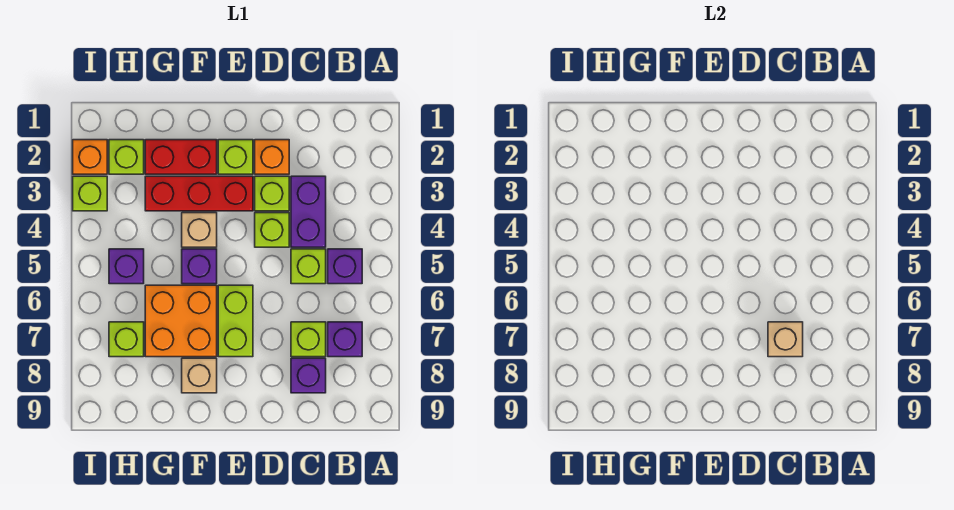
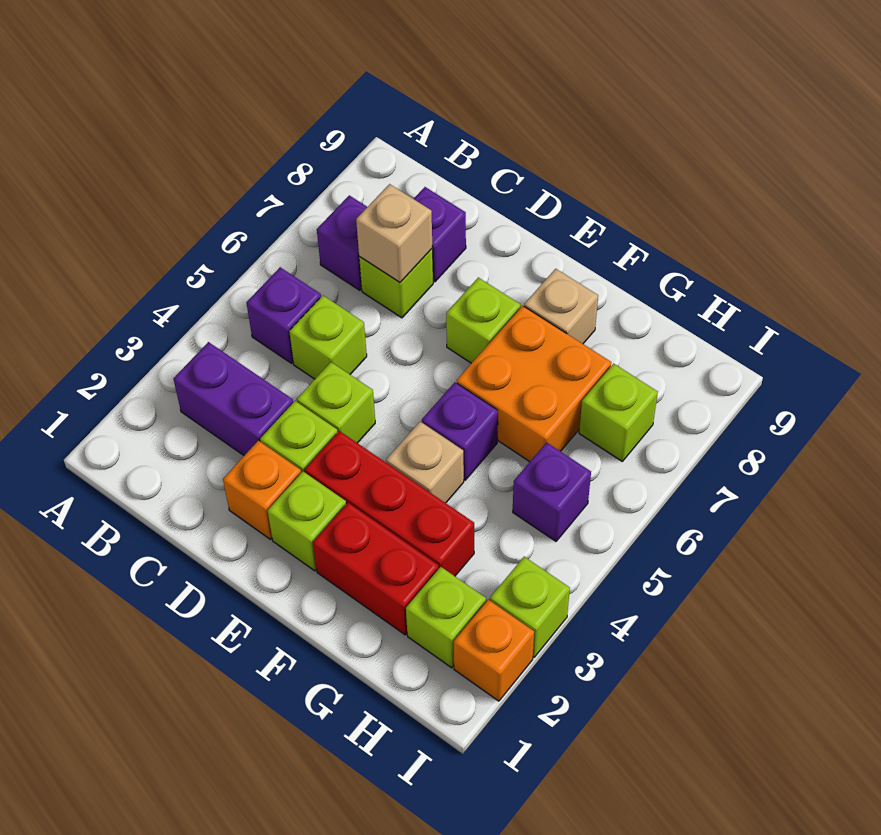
purple brick C3:C4 level 1 -> purple brick B3:C3 level 1
lime brick E6:E7 level 1 -> lime brick E7 level 1

